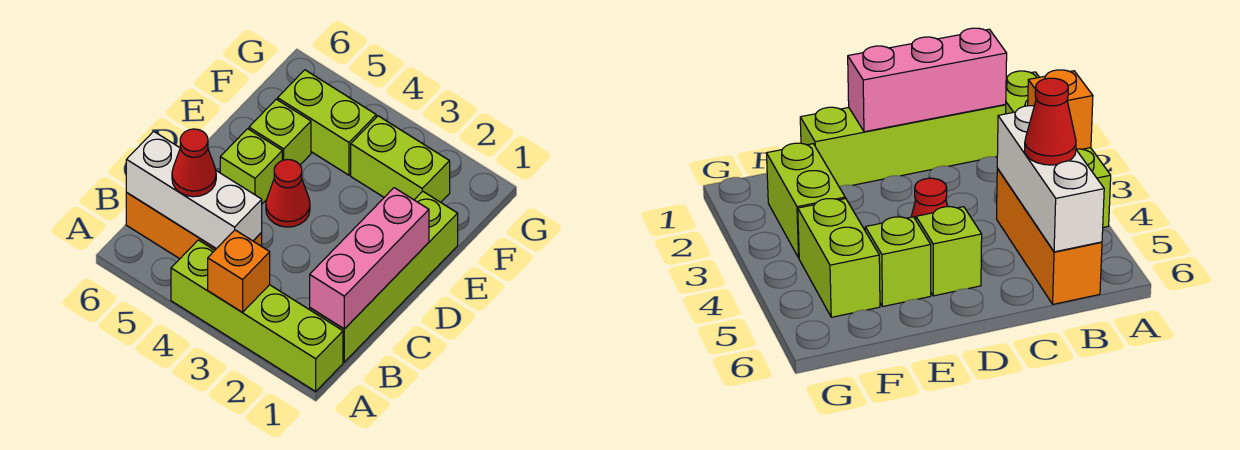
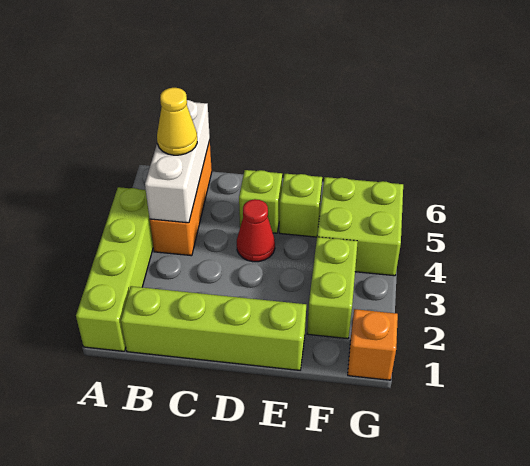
orange brick A3 level 2 -> orange brick G1 level 1
pink brick B1:D1 level 2 -> none
red cone B5 level 3 -> yellow cone B5 level 3
lime brick F4:F5 level 1 -> lime brick F4:G5 level 1

